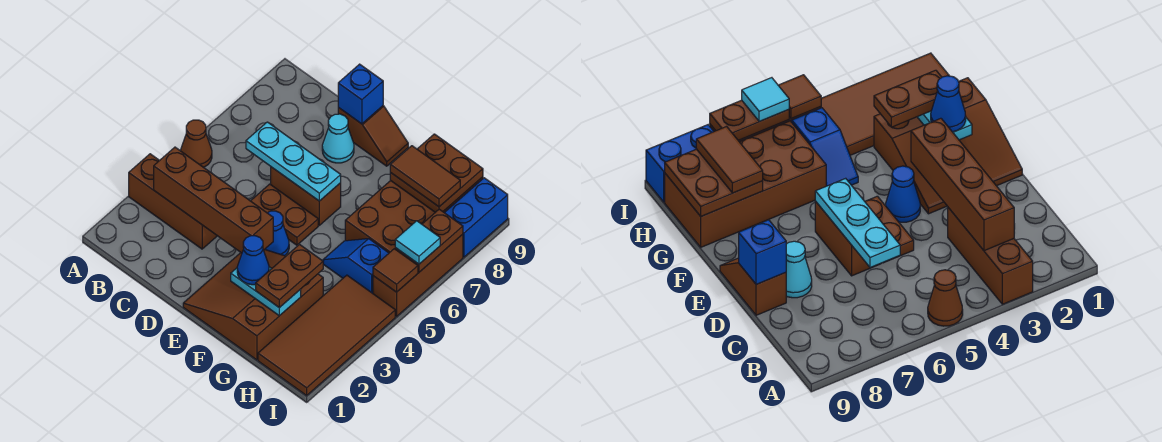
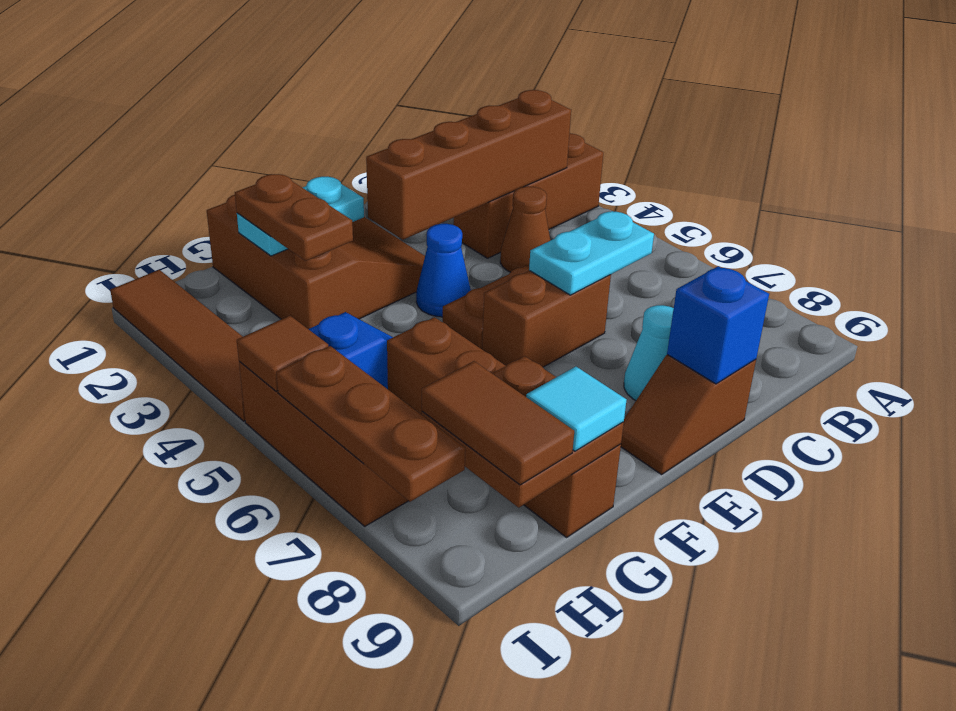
brown cone A5 level 1 -> brown cone C4 level 1
cyan plate C6:E6 level 2 -> cyan plate C6:D6 level 2
blue cone F2 level 3 -> none
brown brick G6:H9 level 1 -> brown brick G6:G9 level 1
brown tile G8:H8 level 3 -> brown tile H8:H9 level 3
brown tile H1:I4 level 1 -> brown tile I1:I4 level 1
brown plate I6:I7 level 2 -> brown plate I6:I8 level 2
cyan tile I6 level 3 -> cyan tile G9 level 3
blue brick I8:I9 level 1 -> none

